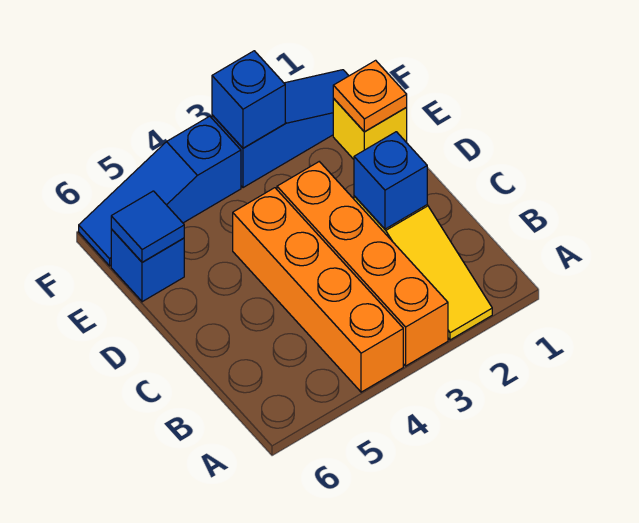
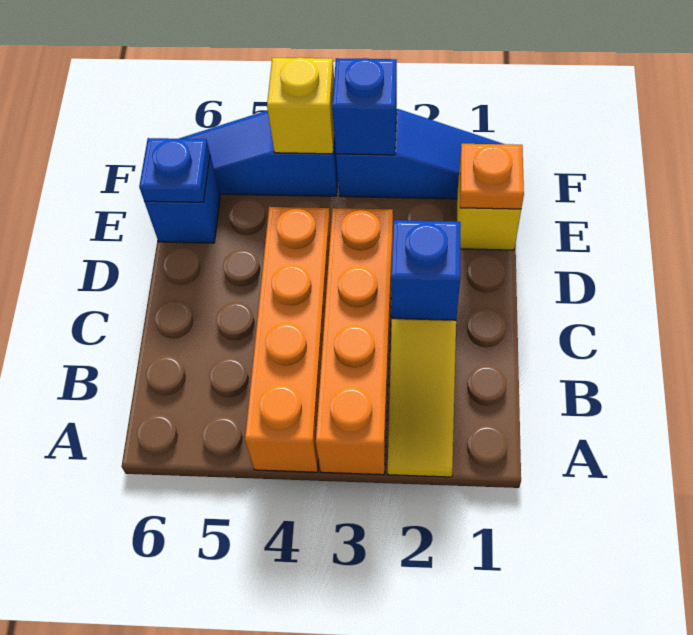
blue tile E6 level 2 -> blue plate E6 level 2
none -> yellow brick F4 level 2

